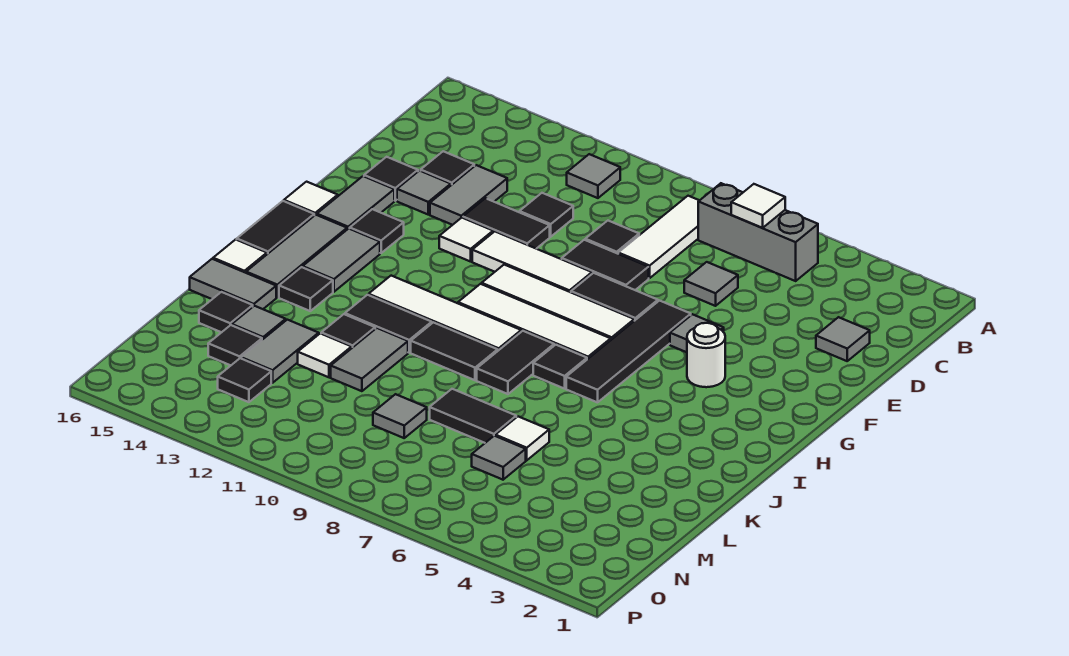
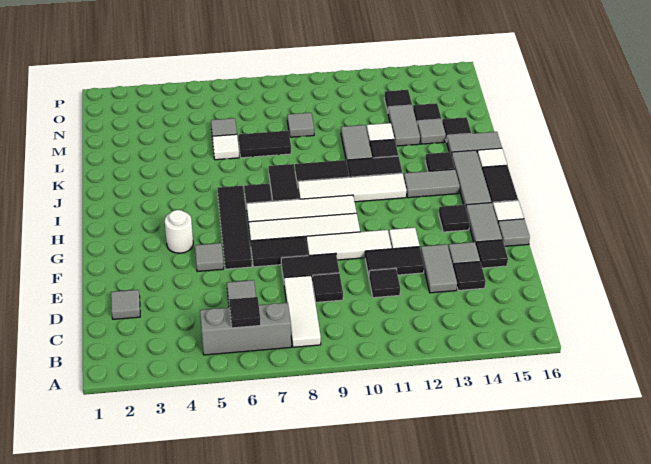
white tile B6 level 2 -> black tile B6 level 2
grey tile B11 level 1 -> grey tile F16 level 1
grey tile H14:I14 level 1 -> grey tile I13:I14 level 1

